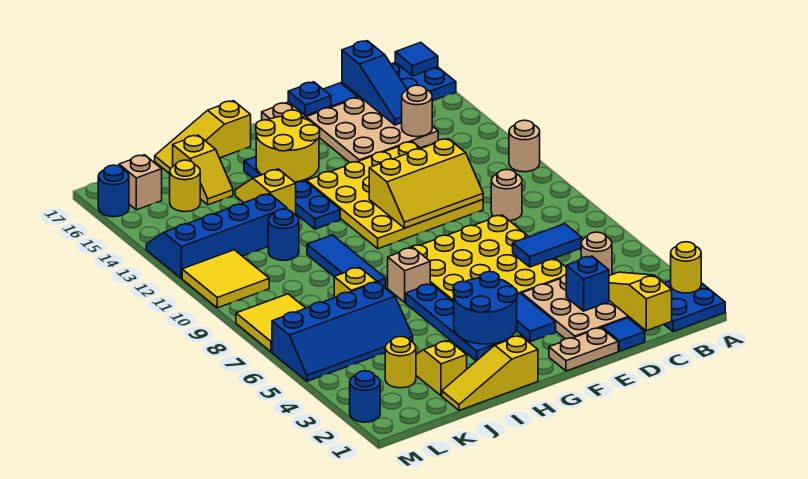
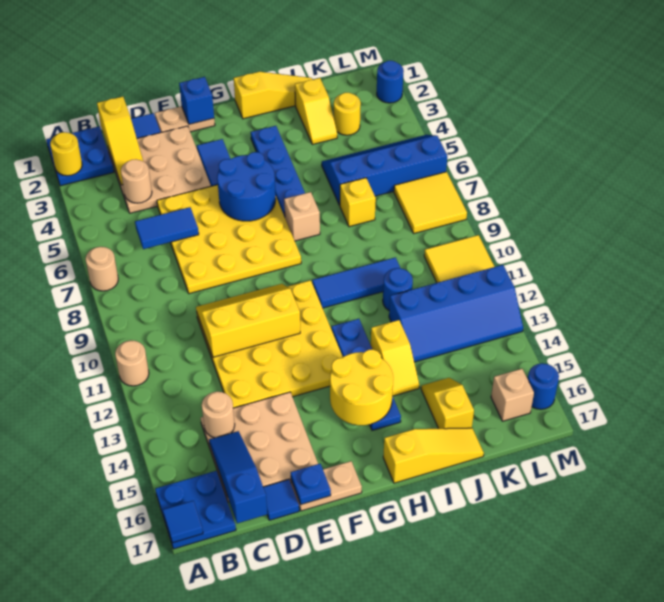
tan round brick C9 level 1 -> tan round brick A7 level 1
blue brick D3 level 2 -> blue brick F1 level 2
blue round brick G3:H4 level 2 -> blue round brick F5:G6 level 2
blue tile I8:I10 level 1 -> blue tile H10:J10 level 1
yellow round brick K15 level 1 -> none

